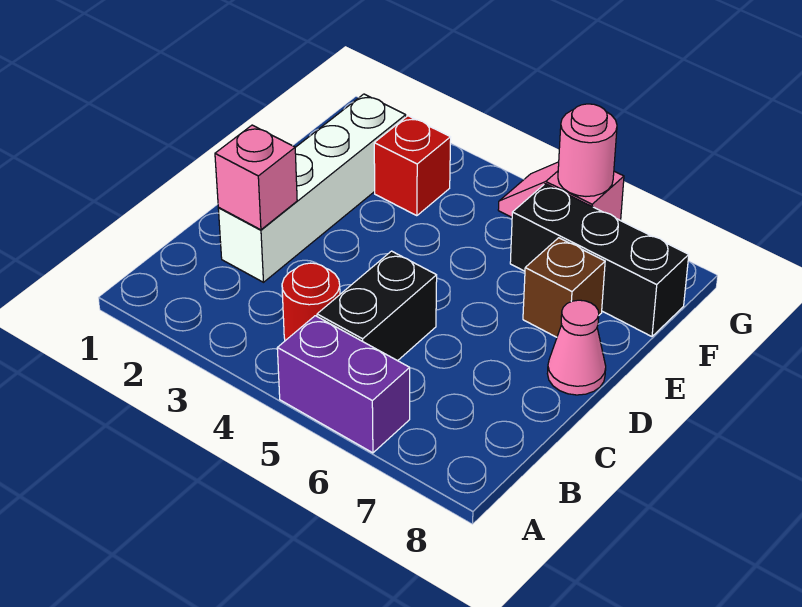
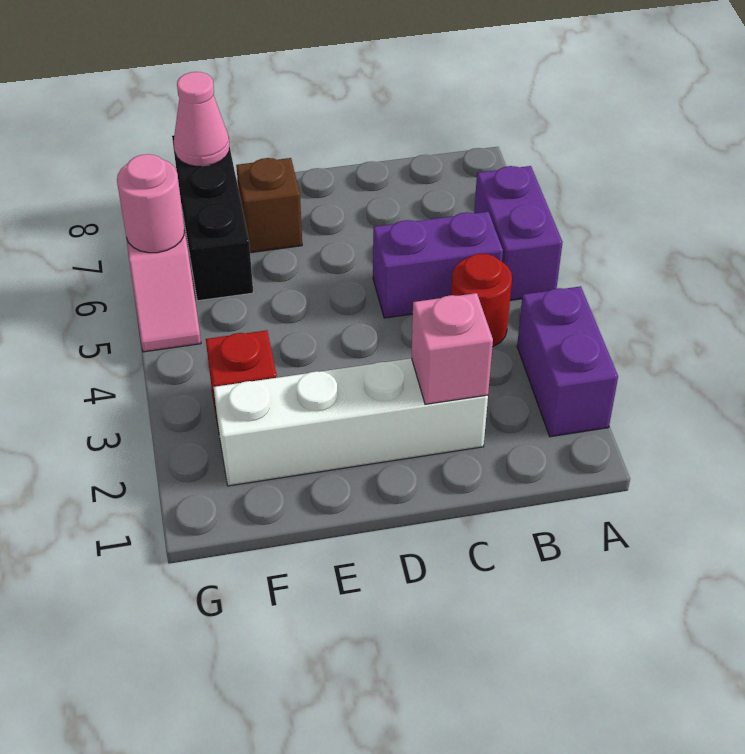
none -> purple brick A2:A3 level 1
black brick B5:C5 level 1 -> purple brick B5:C5 level 1
pink cone D8 level 1 -> pink cone F8 level 2

